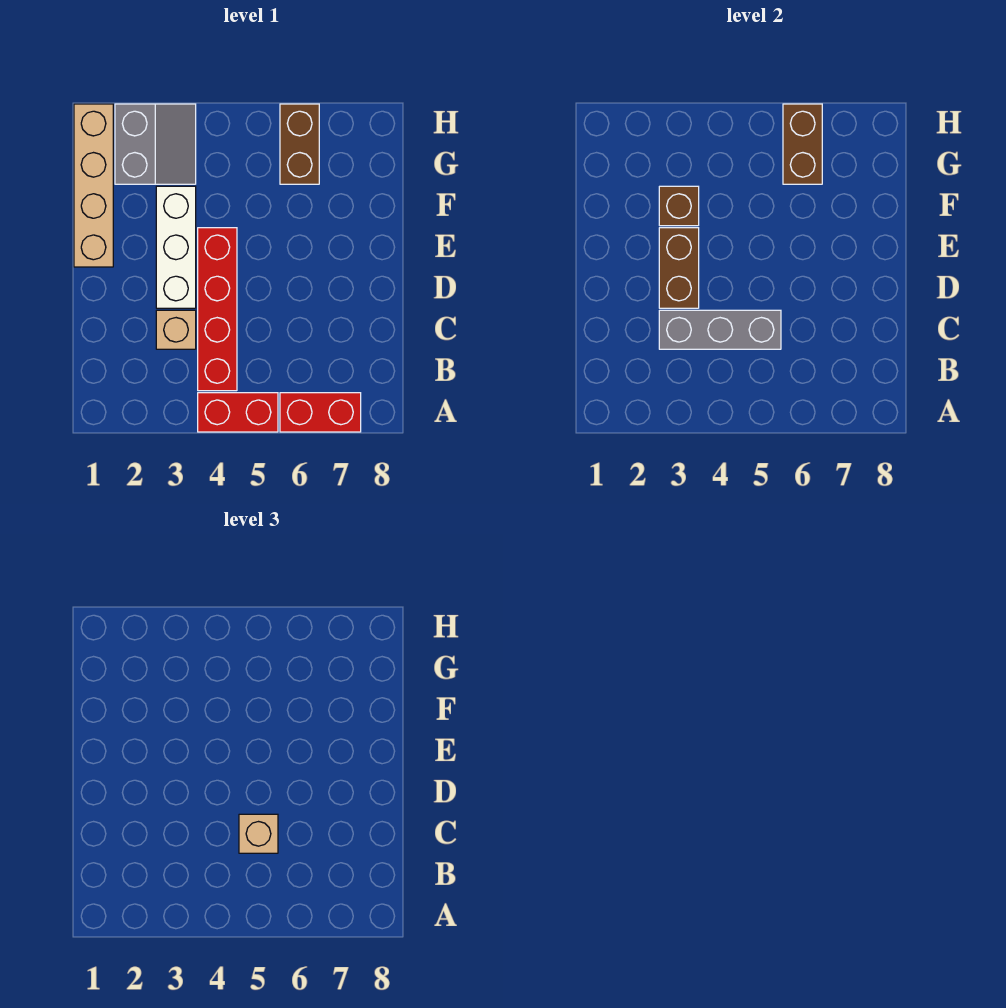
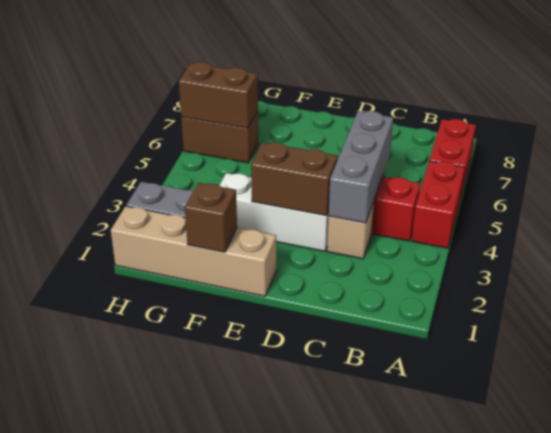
tan brick C5 level 3 -> none
brown brick F3 level 2 -> brown brick F1 level 2

